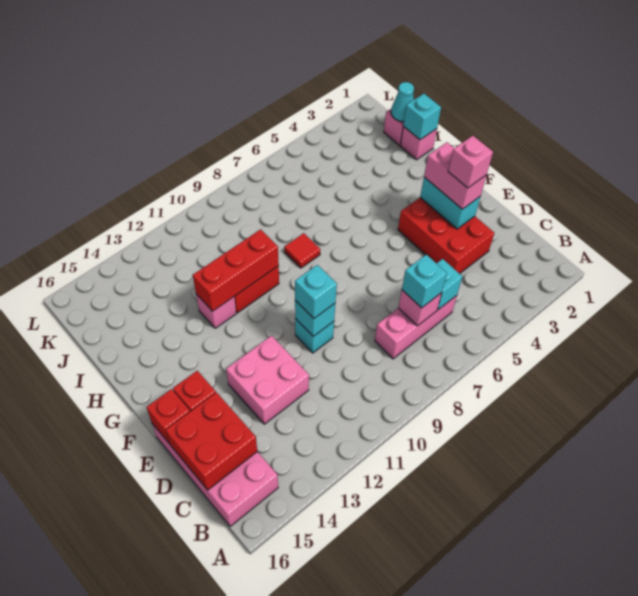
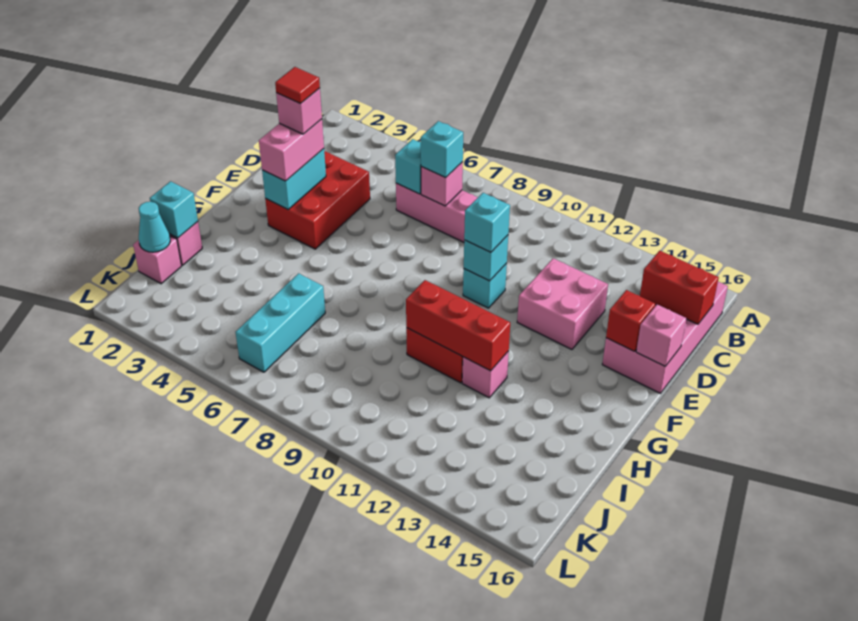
red brick C15:D16 level 2 -> red brick C15:C16 level 2
red brick E16 level 2 -> pink brick E16 level 2
red tile H8 level 1 -> red tile E3 level 5
none -> cyan brick I6:K6 level 1

